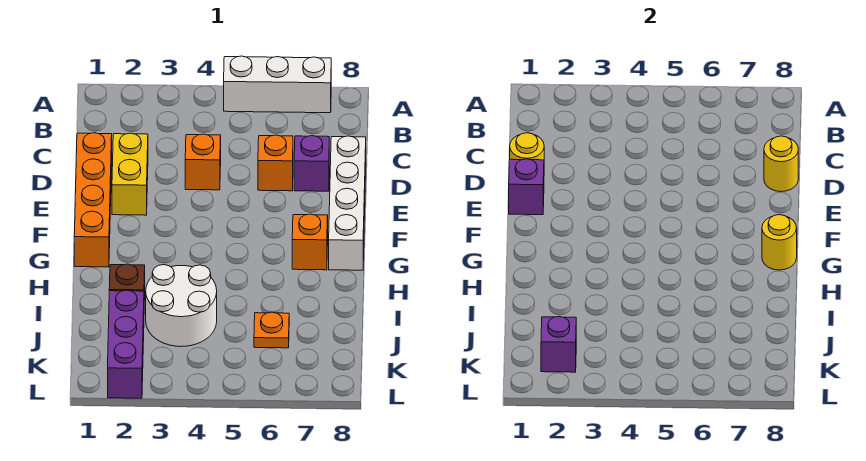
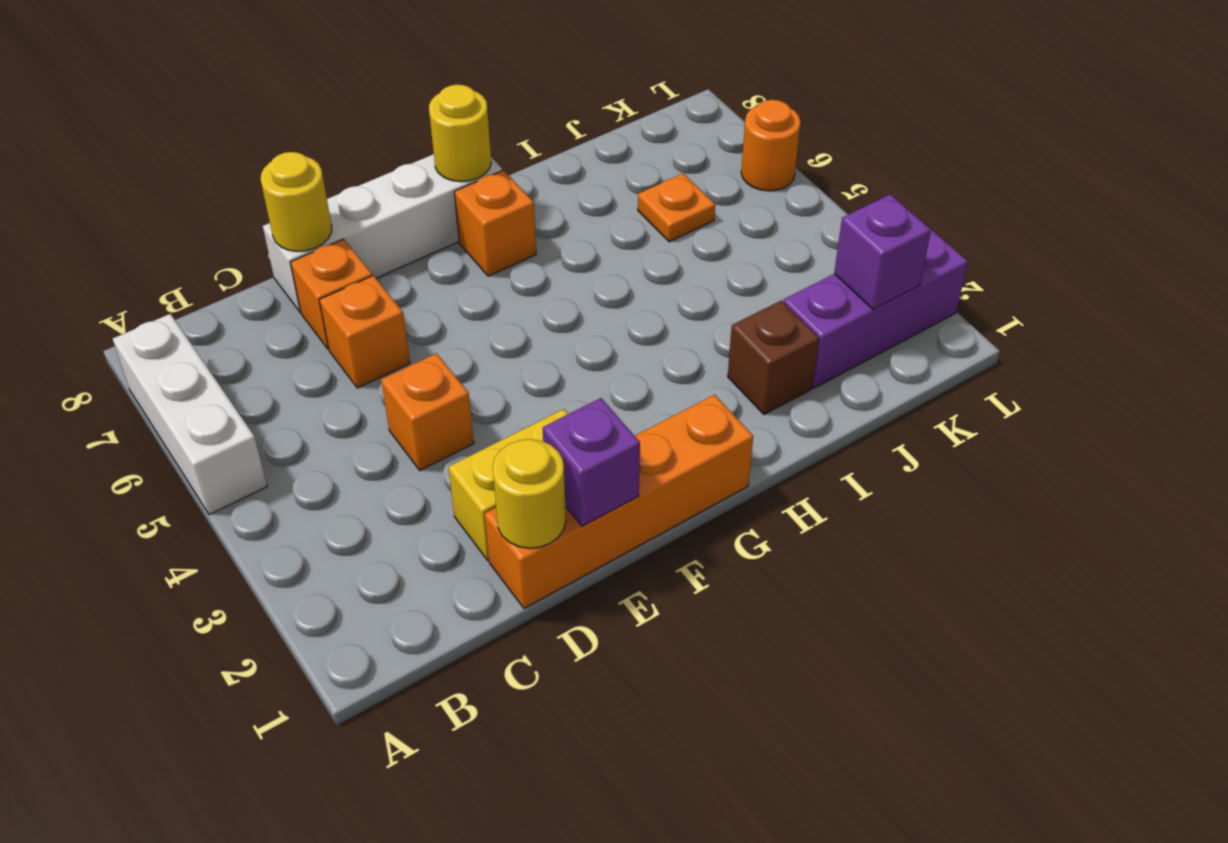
purple brick D7 level 1 -> orange brick D7 level 1
white round brick I3:J4 level 1 -> none
none -> orange round brick L6 level 1

